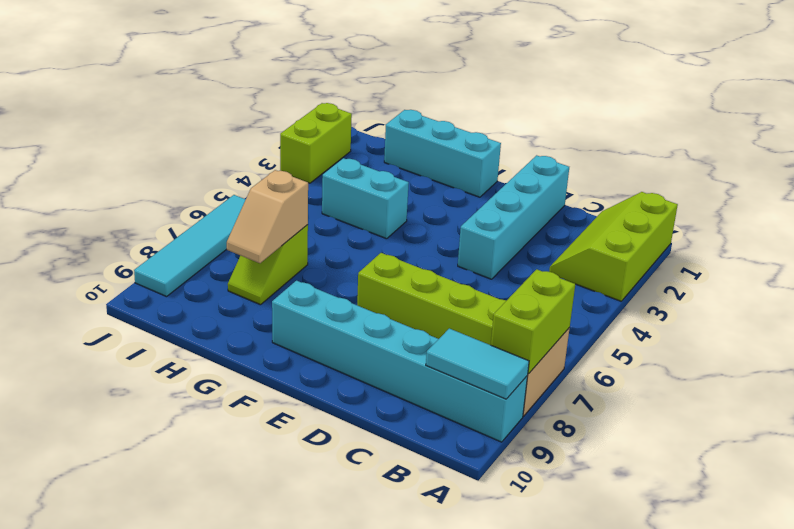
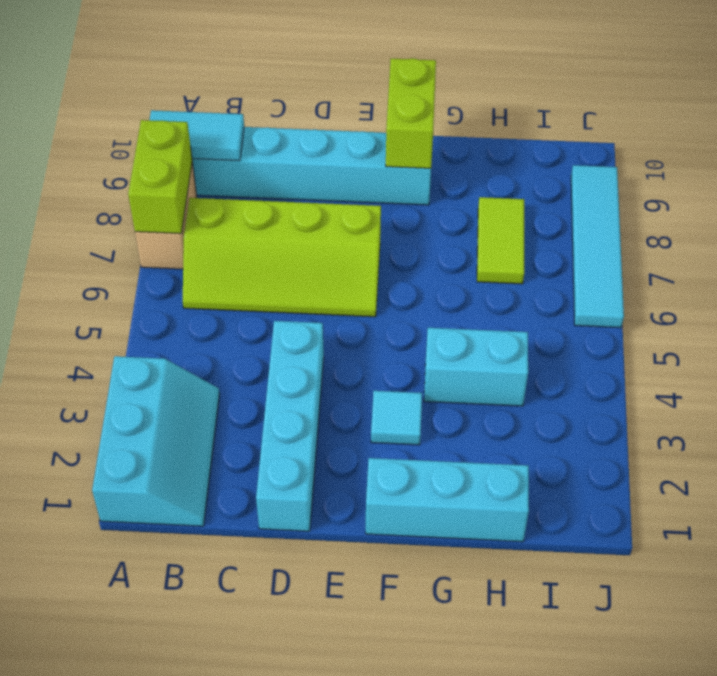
lime slope A1:B3 level 1 top A -> cyan slope A1:B3 level 1 top A
none -> cyan tile F3 level 1
lime slope H7:H8 level 1 top 7 -> lime tile H7:H8 level 1
tan slope H7:H8 level 2 top 7 -> none
lime brick J2:J3 level 1 -> lime brick F9:F10 level 2

